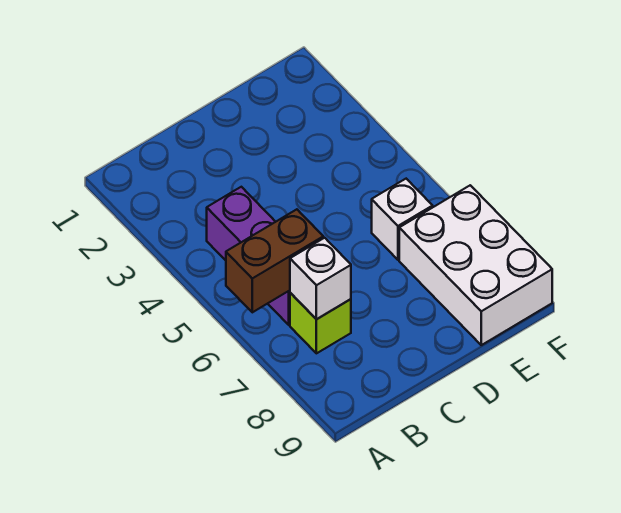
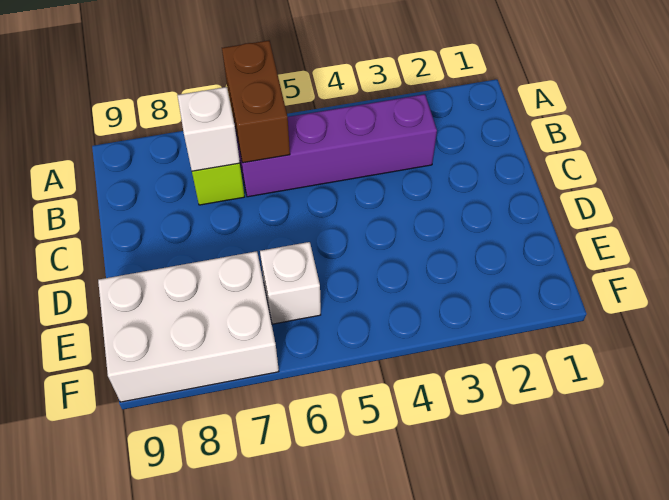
purple brick B4:B6 level 1 -> purple brick B3:B6 level 1

